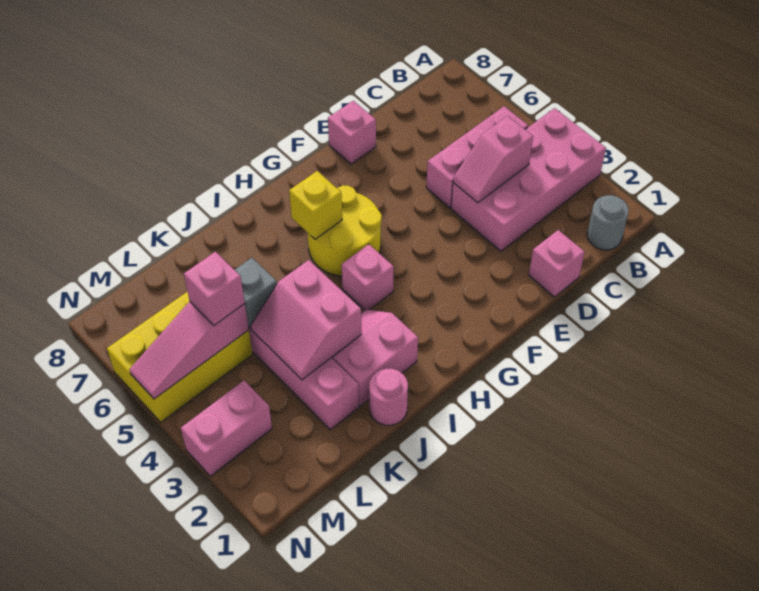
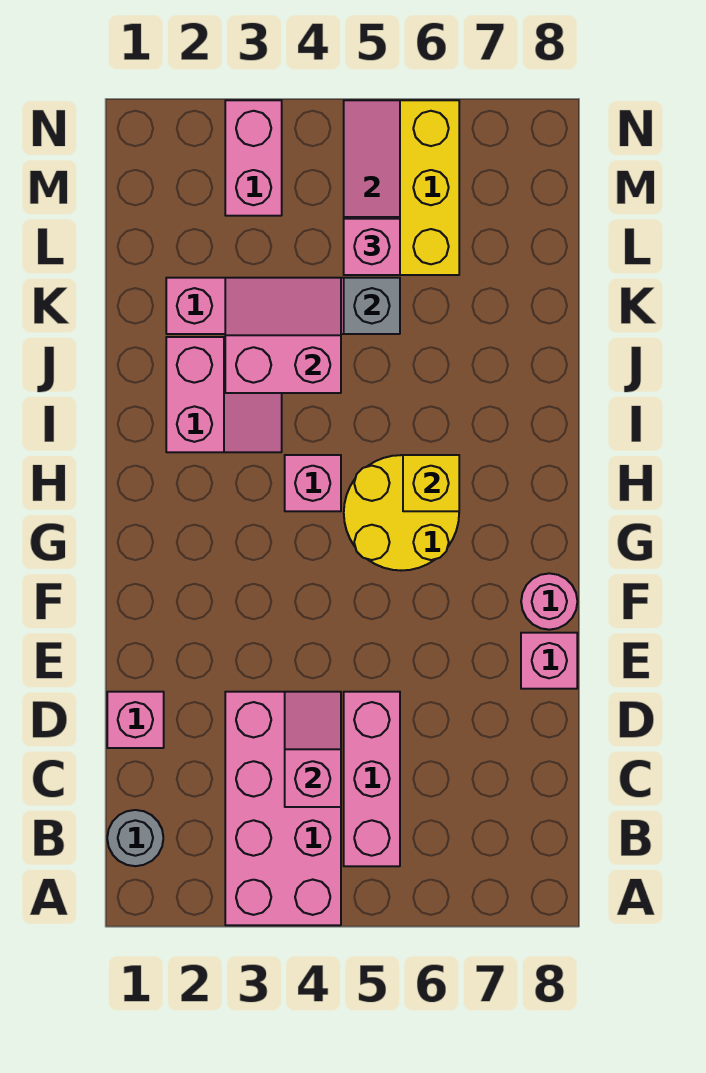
pink round brick J1 level 1 -> pink round brick F8 level 1

